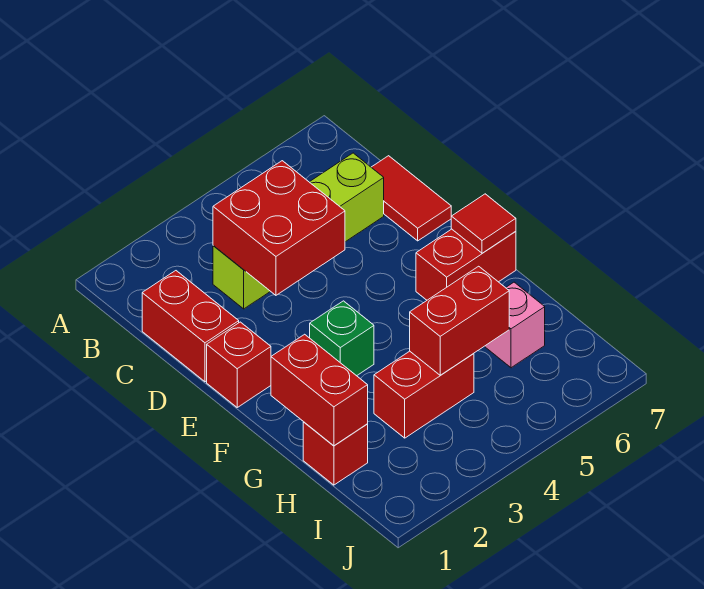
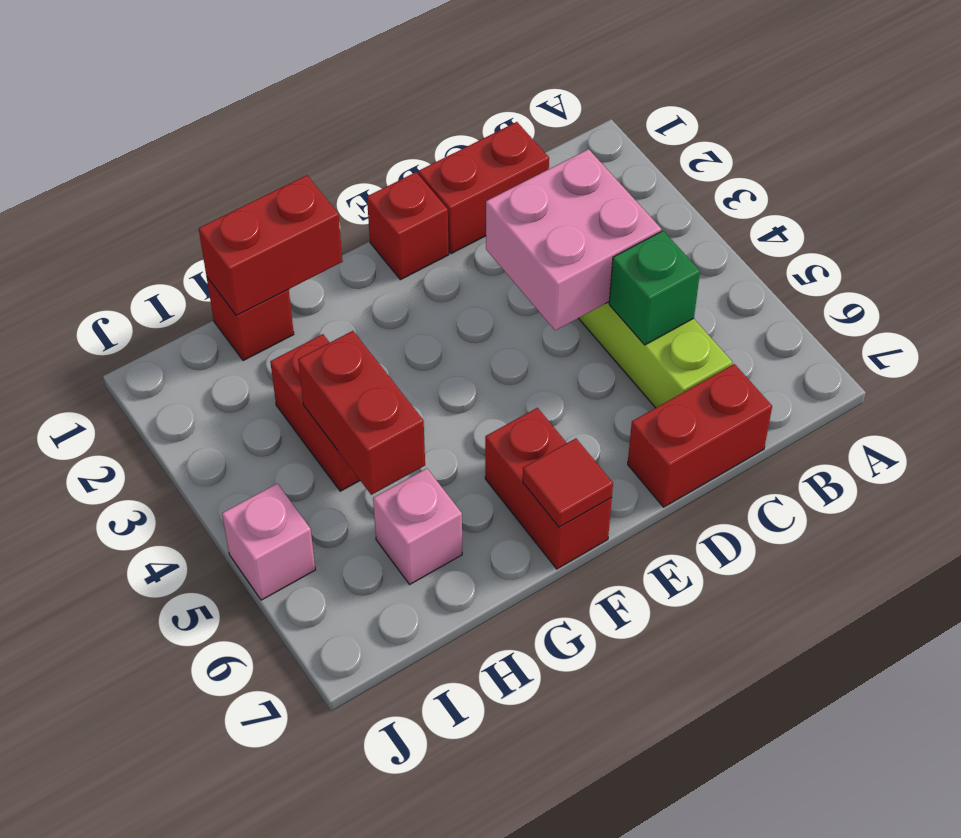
red brick C3:D4 level 2 -> pink brick C3:D4 level 2
red tile C7:D7 level 1 -> red brick C7:D7 level 1
green brick F3 level 1 -> green brick C5 level 2
none -> pink brick J5 level 1

